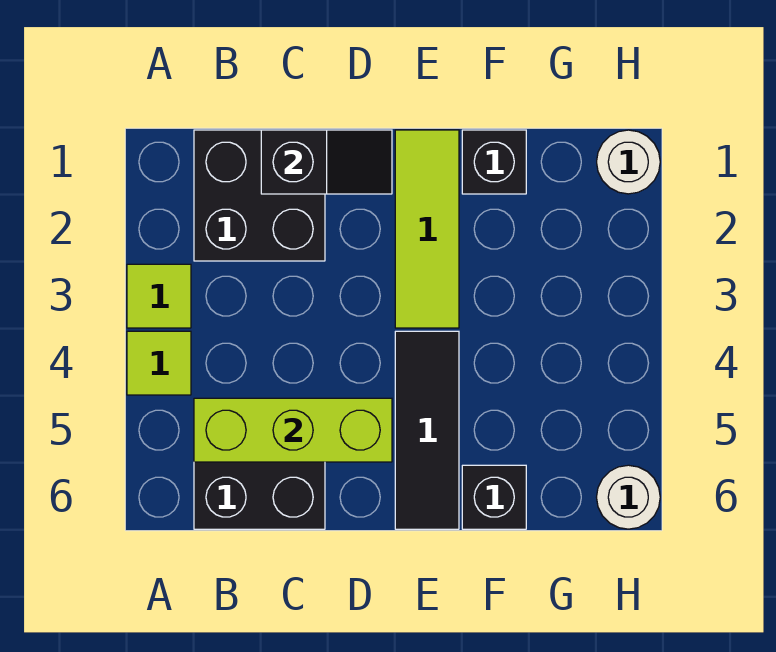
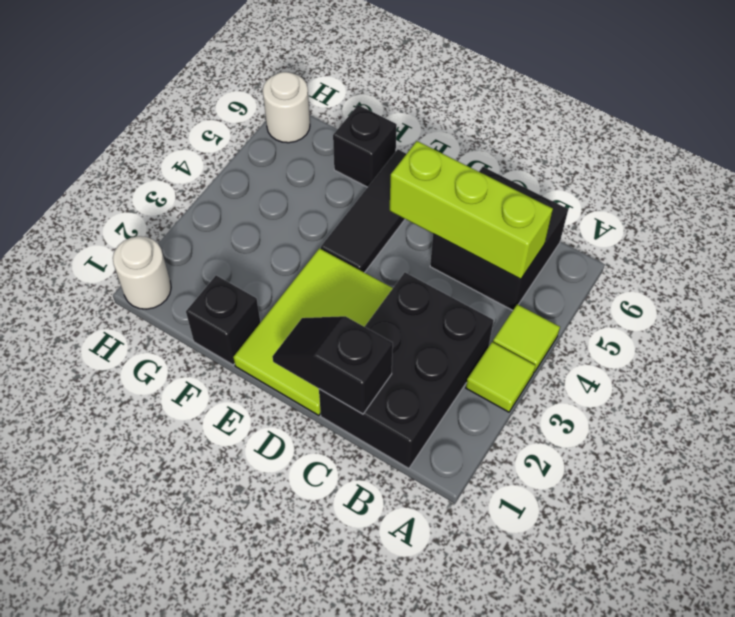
black brick B1:C2 level 1 -> black brick B1:C3 level 1
lime tile E1:E3 level 1 -> lime tile D1:E3 level 1

